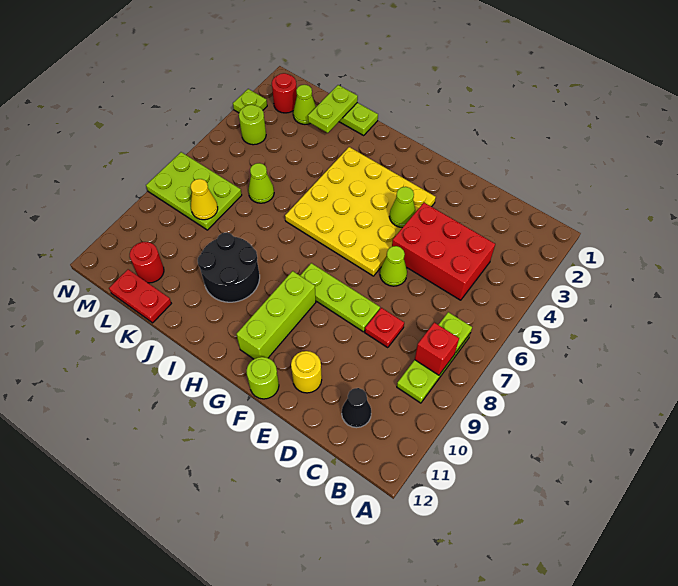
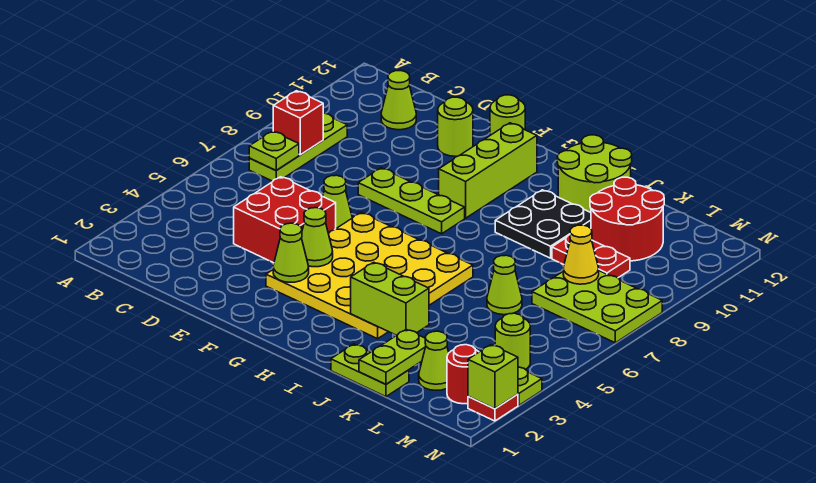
red brick C4:E5 level 1 -> red brick D4:E5 level 1
black cone C11 level 1 -> lime cone C11 level 1
red plate D8 level 1 -> red plate N2 level 1
yellow round brick E11 level 1 -> lime round brick E11 level 1
none -> lime cone F3 level 2
none -> lime brick I3:J3 level 2
black round brick I9:J10 level 1 -> black plate I9:J10 level 1
none -> lime round brick I11:J12 level 1
red plate K12:L12 level 1 -> red plate K9:L9 level 1
red round brick L11 level 1 -> red round brick K10:L11 level 1
none -> lime brick N2 level 2

